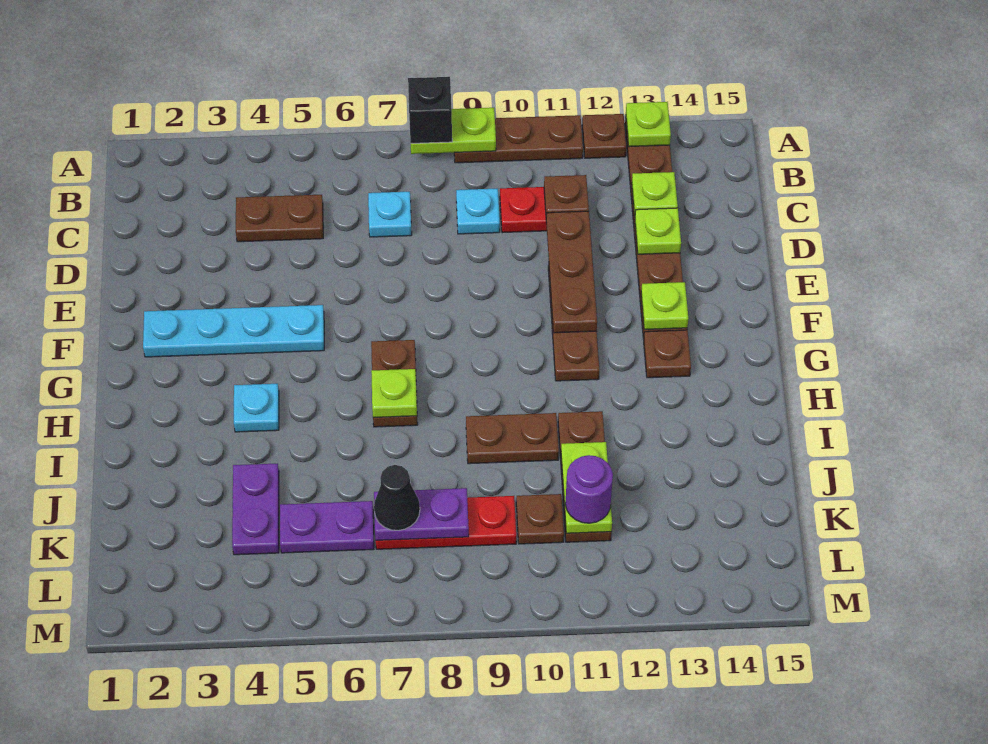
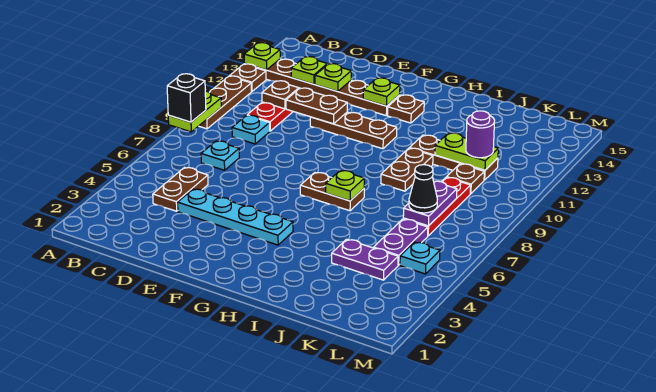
brown plate D11:F11 level 2 -> brown plate D11:E11 level 2
cyan plate F2:F5 level 1 -> cyan plate D4:G4 level 1
cyan plate H4 level 1 -> cyan plate L5 level 1

